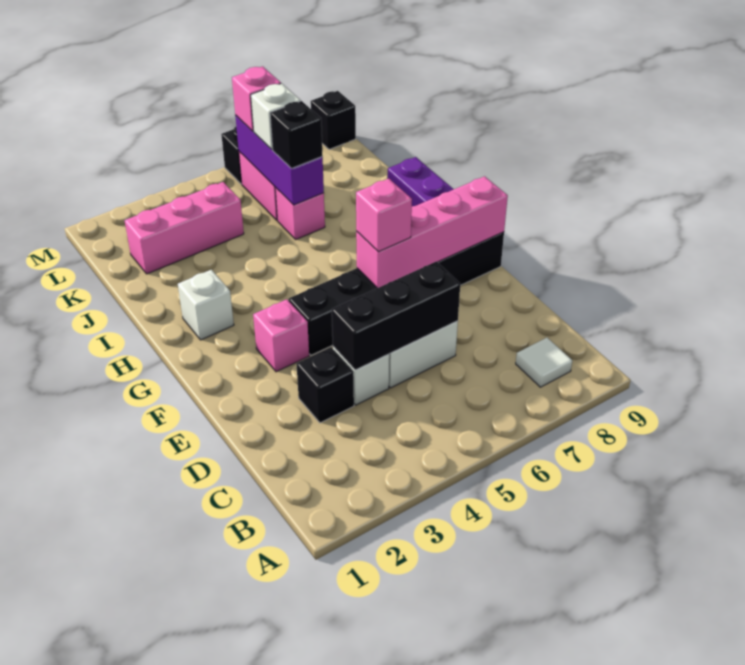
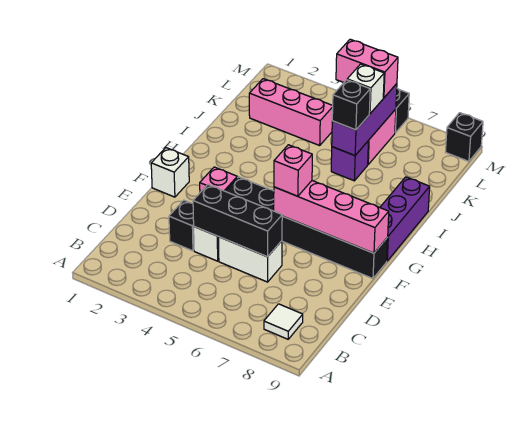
white brick H2 level 1 -> white brick F1 level 1
pink brick J6 level 1 -> purple brick J6 level 1
pink brick L6 level 3 -> pink brick L5:L6 level 3

